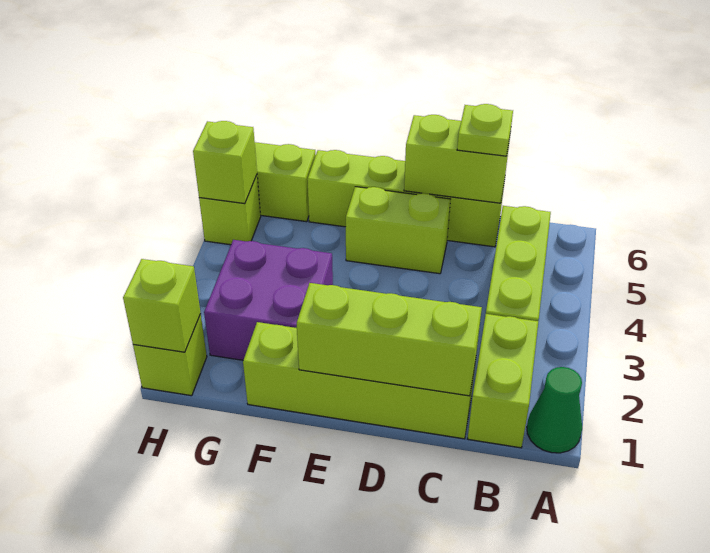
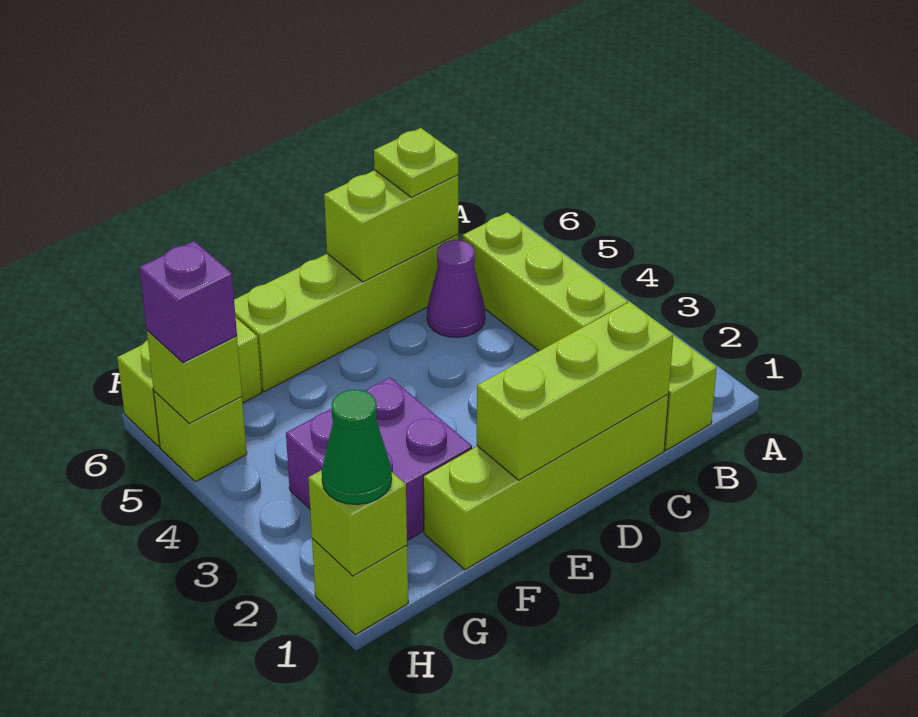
green cone A1 level 1 -> green cone H1 level 3
none -> purple cone C5 level 1
lime brick D5:E5 level 1 -> none
none -> purple brick H5 level 3

